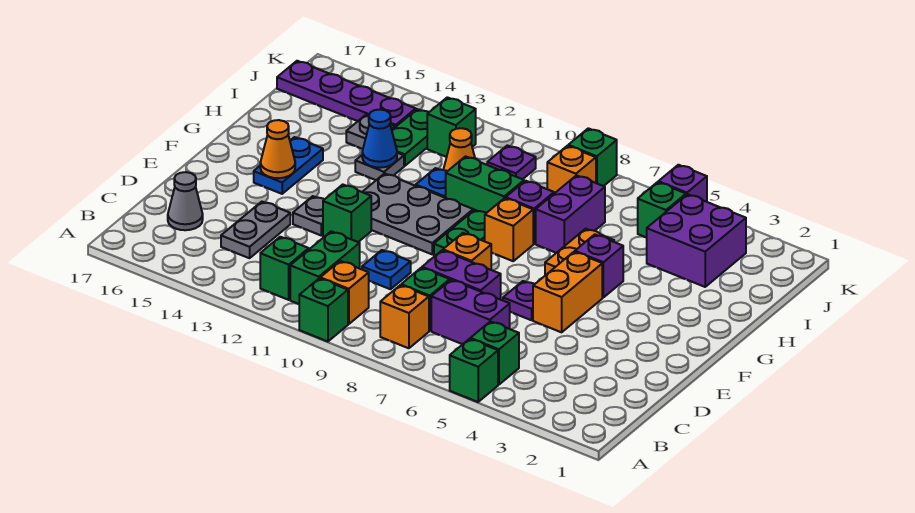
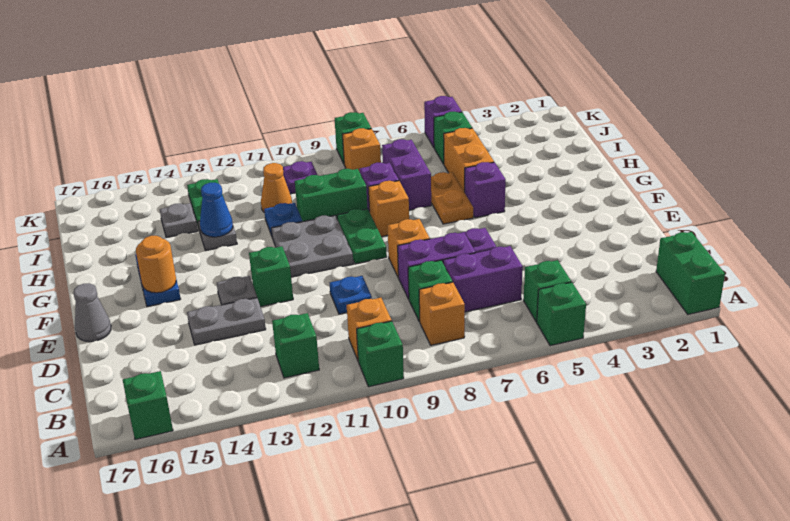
green brick B11:C11 level 1 -> green brick A1:B1 level 1
grey plate C14:D14 level 1 -> grey plate D13:D14 level 1
grey cone C16 level 1 -> grey cone E17 level 1
orange brick E5:F5 level 1 -> orange brick H5:I5 level 1
grey plate F10:G12 level 1 -> grey plate F10:G11 level 1
orange cone F15 level 2 -> orange round brick F15 level 2
purple brick I3:J4 level 1 -> none
green brick J12 level 1 -> green brick A16 level 1
purple plate J14:J17 level 1 -> none

